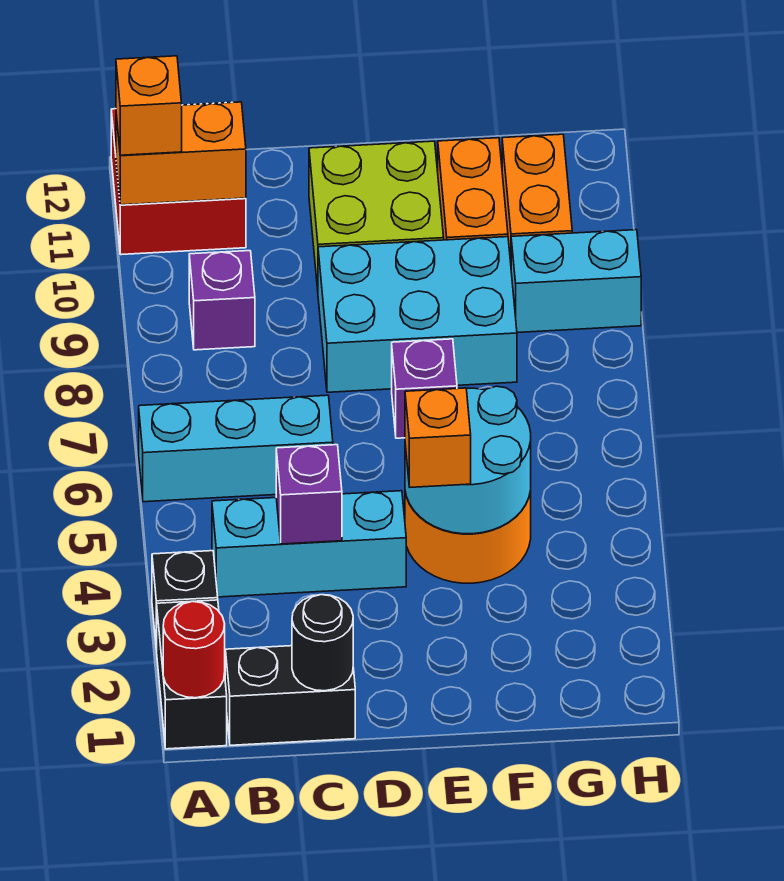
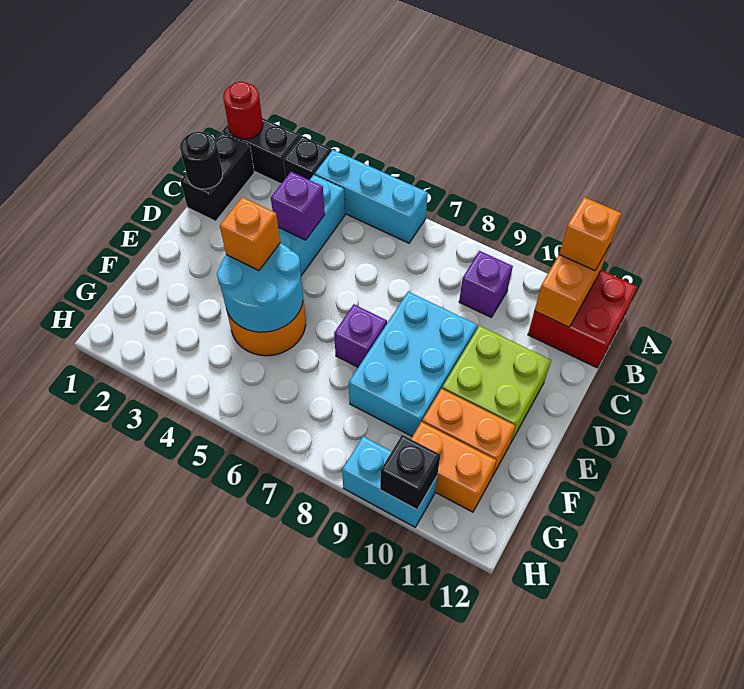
cyan brick A6:C6 level 1 -> cyan brick A4:A6 level 1
cyan brick G9:H9 level 1 -> cyan brick H9:H10 level 1
none -> black brick H10 level 2

